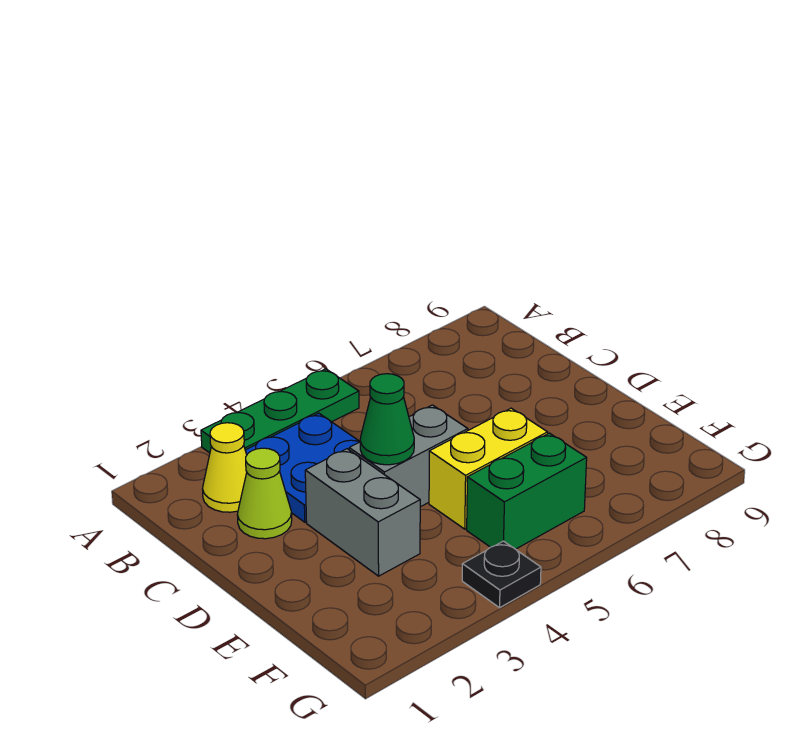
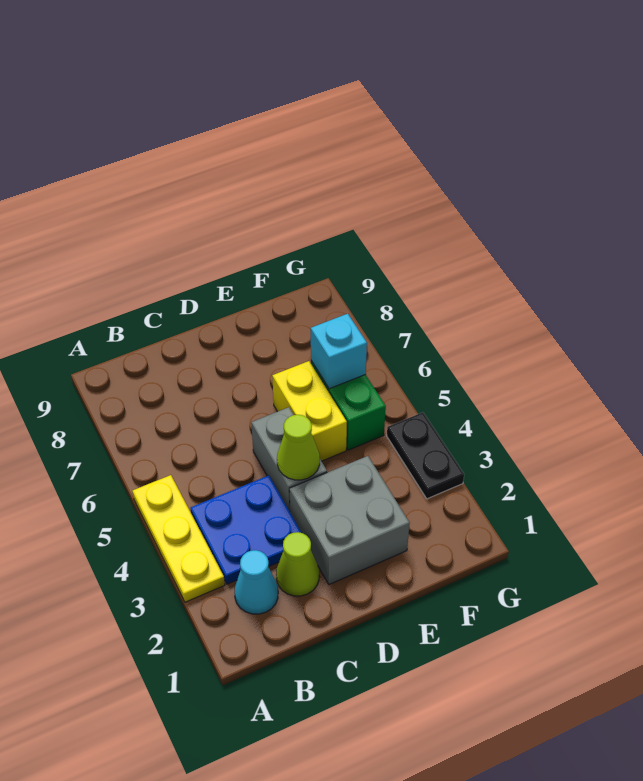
green plate A3:A5 level 1 -> yellow plate A3:A5 level 1
yellow cone B2 level 1 -> cyan cone B2 level 1
grey brick D3:E3 level 1 -> grey brick D2:E3 level 1
green cone D4 level 2 -> lime cone D4 level 2
none -> cyan brick F6 level 2
black plate G4 level 1 -> black plate G3:G4 level 1

